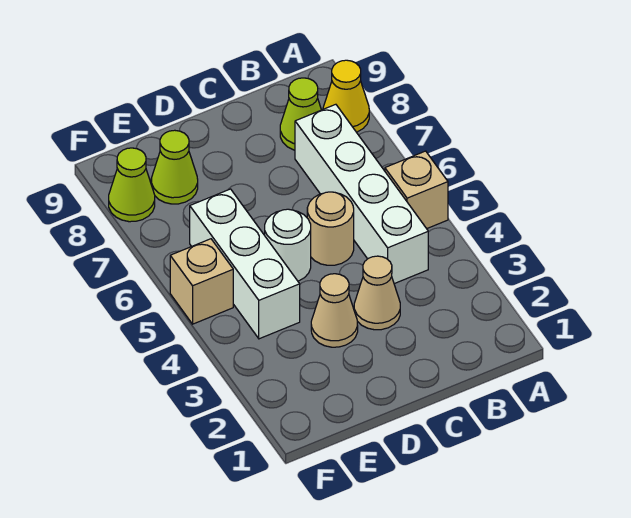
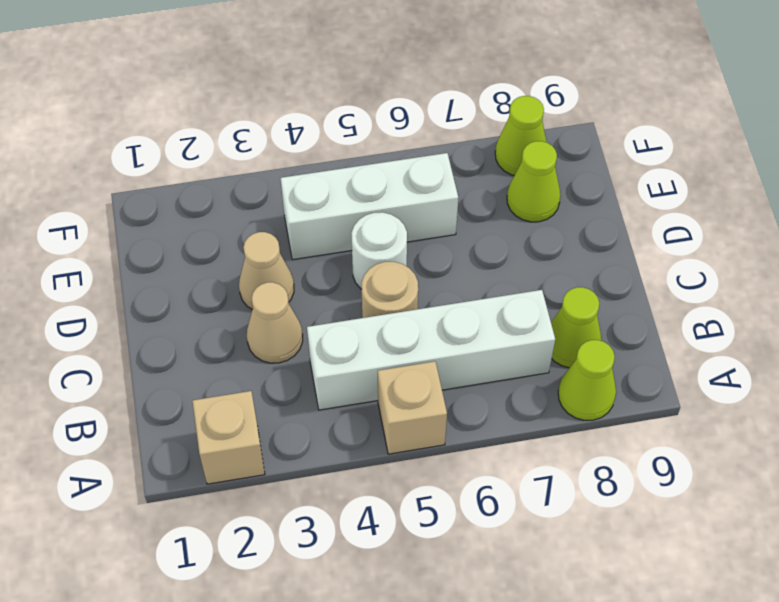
yellow cone A8 level 1 -> lime cone A8 level 1
tan brick F5 level 1 -> tan brick A2 level 1

